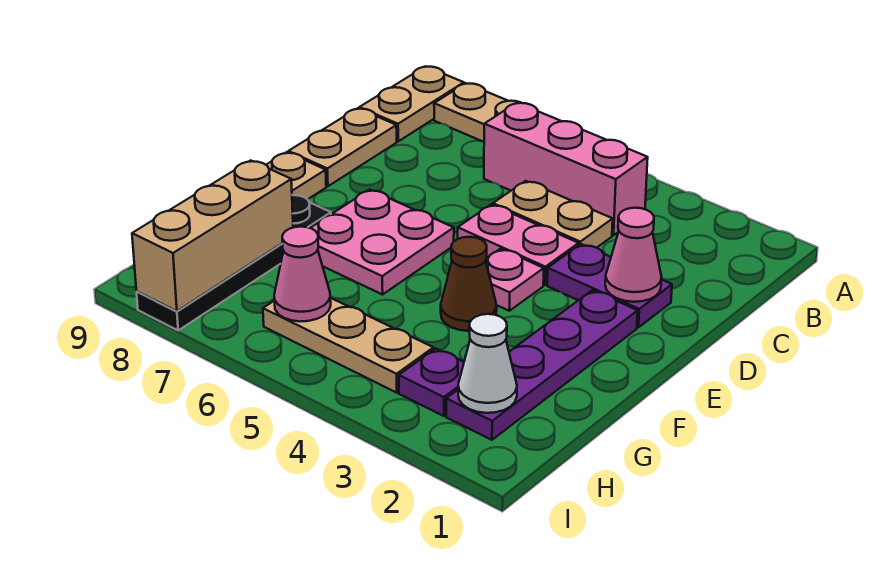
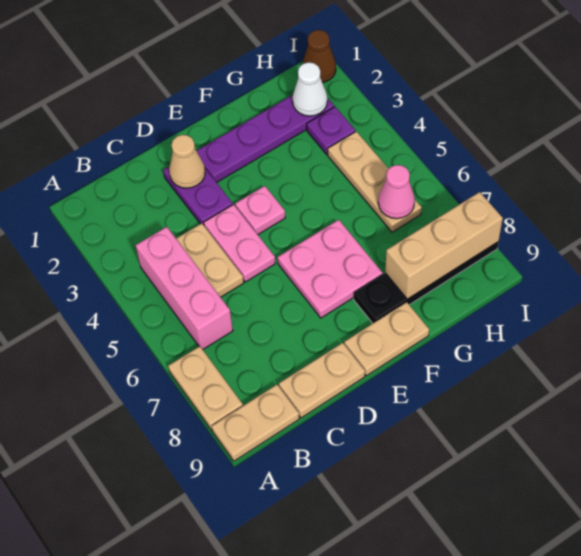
pink cone D2 level 2 -> tan cone D2 level 2
brown cone F4 level 1 -> brown cone I1 level 1

